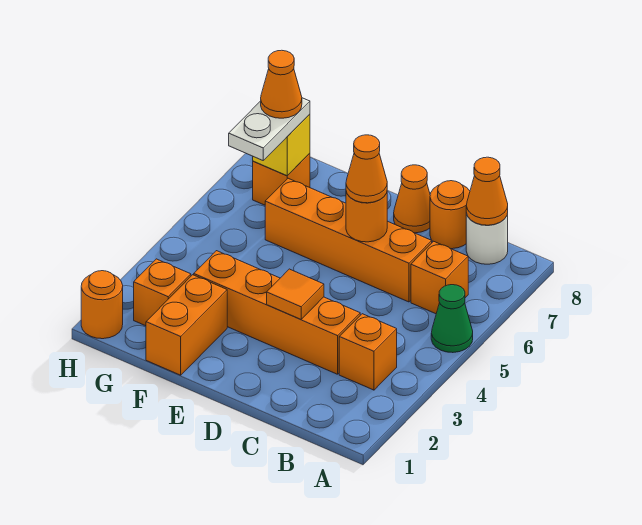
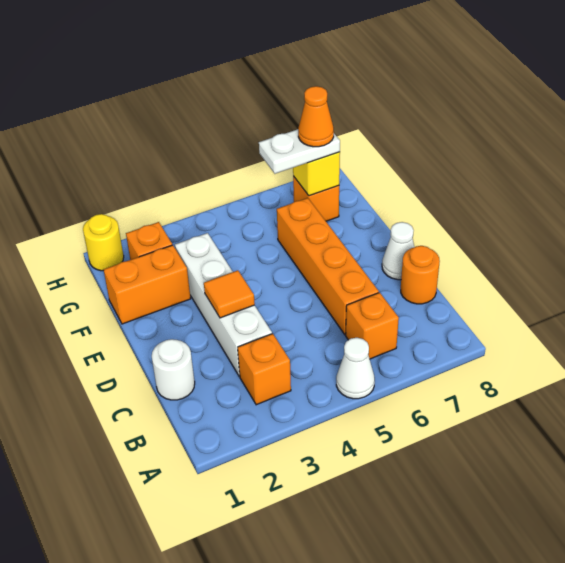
green cone A5 level 1 -> white cone A5 level 1
white round brick B8 level 1 -> white round brick C1 level 1
orange cone B8 level 2 -> none
orange brick C3:F3 level 1 -> white brick C3:F3 level 1
orange round brick D6 level 2 -> none
orange cone D6 level 3 -> none
orange cone D8 level 1 -> white cone D8 level 1
orange round brick H1 level 1 -> yellow round brick H1 level 1

